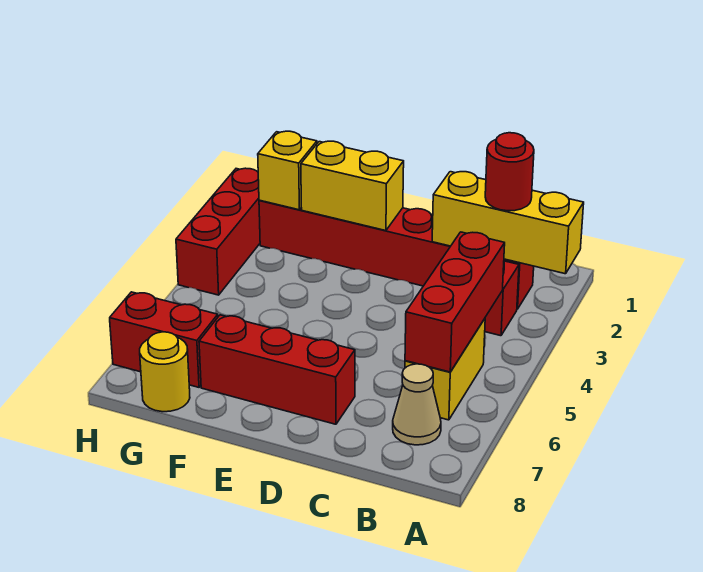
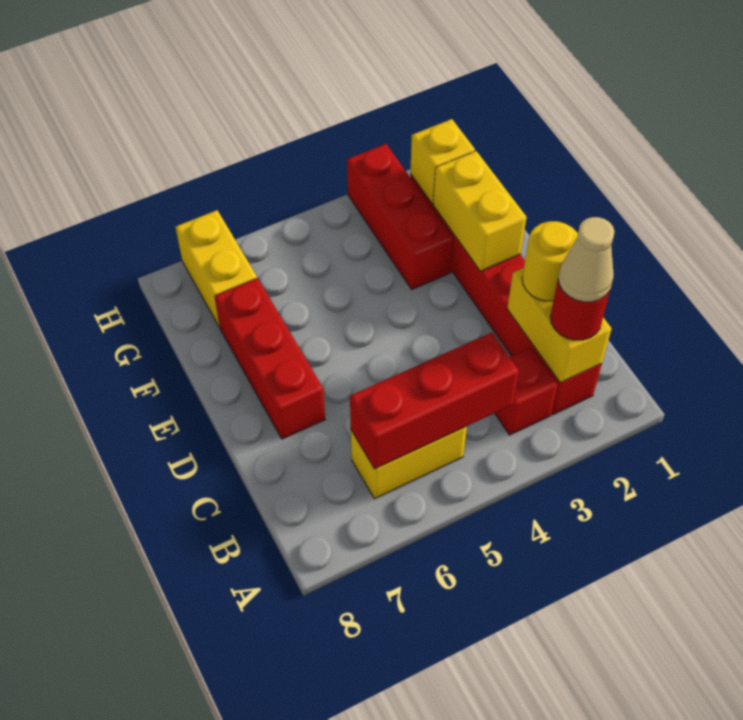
yellow brick A2:C2 level 2 -> yellow brick B2:C2 level 2
tan cone B7 level 1 -> tan cone B2 level 4
red brick G7:H7 level 1 -> yellow brick G7:H7 level 1
yellow round brick G8 level 1 -> yellow round brick C2 level 3
red brick H2:H4 level 1 -> red brick F3:H3 level 1

